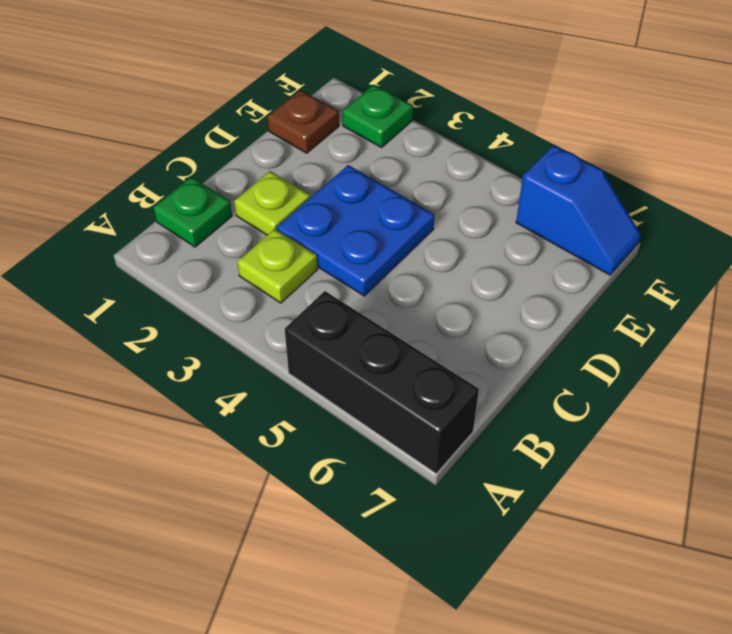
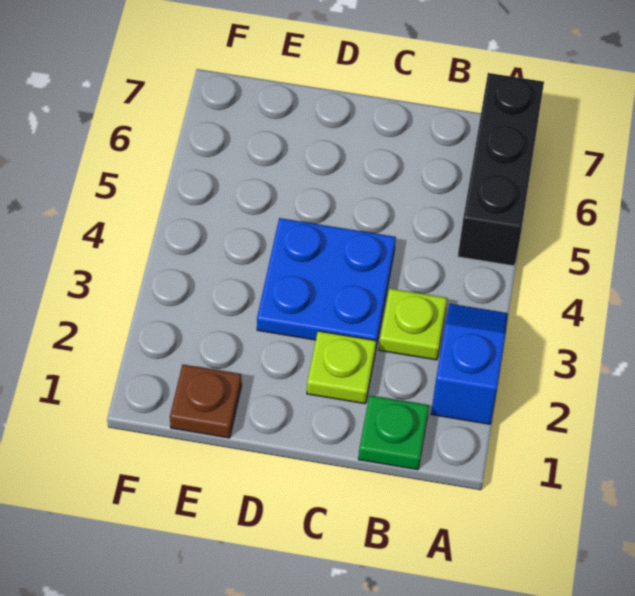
green plate F2 level 1 -> none
blue slope F6:F7 level 1 top 6 -> blue slope A2:A3 level 1 top 2

